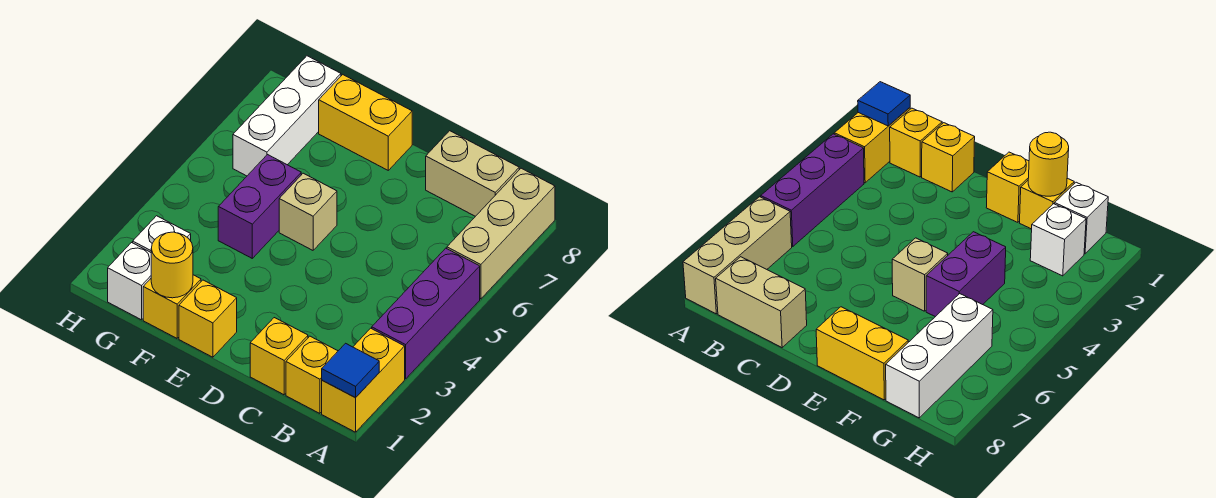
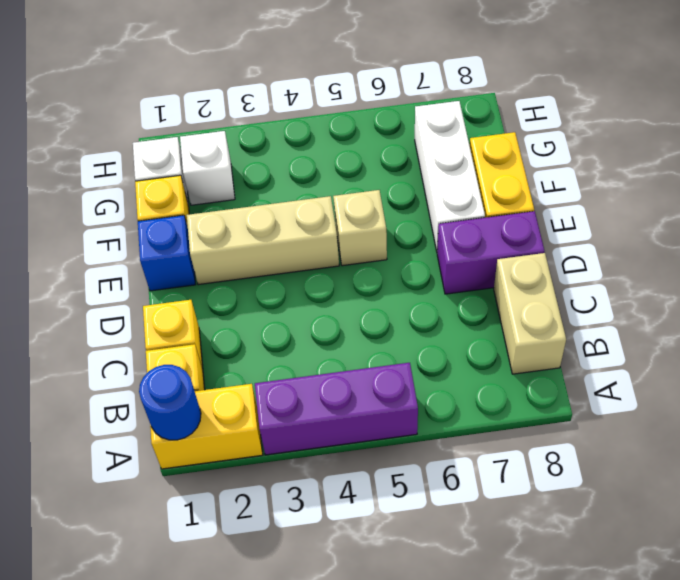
blue tile A1 level 2 -> blue round brick A1 level 2
tan brick A6:A8 level 1 -> tan brick E2:E4 level 1
yellow brick E1 level 1 -> blue brick E1 level 1
yellow round brick F1 level 2 -> none
purple brick F4:F5 level 1 -> purple brick D7:D8 level 1
white brick G6:G8 level 1 -> white brick E7:G7 level 1

